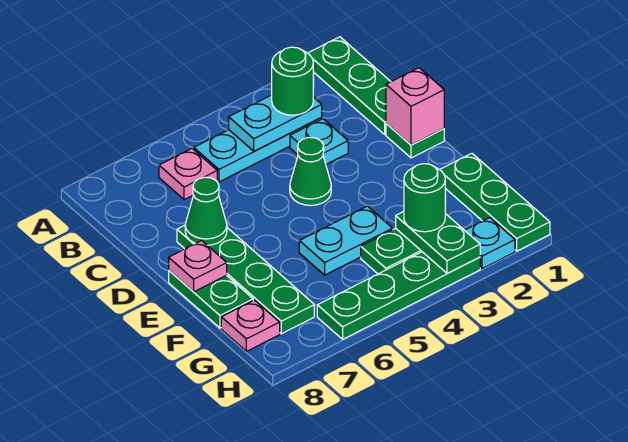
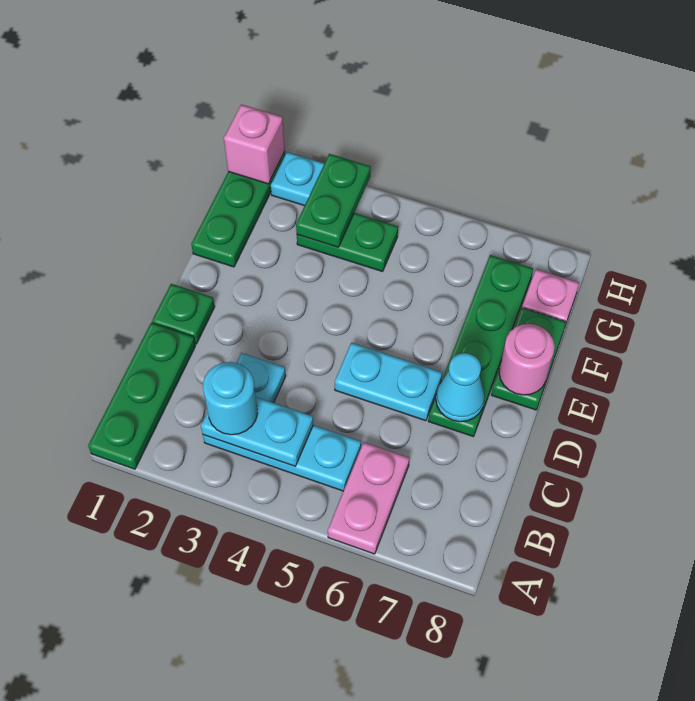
green round brick B3 level 3 -> cyan round brick B3 level 3
pink plate B6 level 1 -> pink plate A6:B6 level 1
pink brick D1 level 2 -> pink brick H1 level 2
green cone D4 level 1 -> none
green cone D7 level 2 -> cyan cone D7 level 2
pink plate E8 level 2 -> pink round brick E8 level 2
cyan plate F4:F5 level 1 -> cyan plate D5:D6 level 1
green round brick G3 level 3 -> none
green plate H3:H6 level 1 -> none

